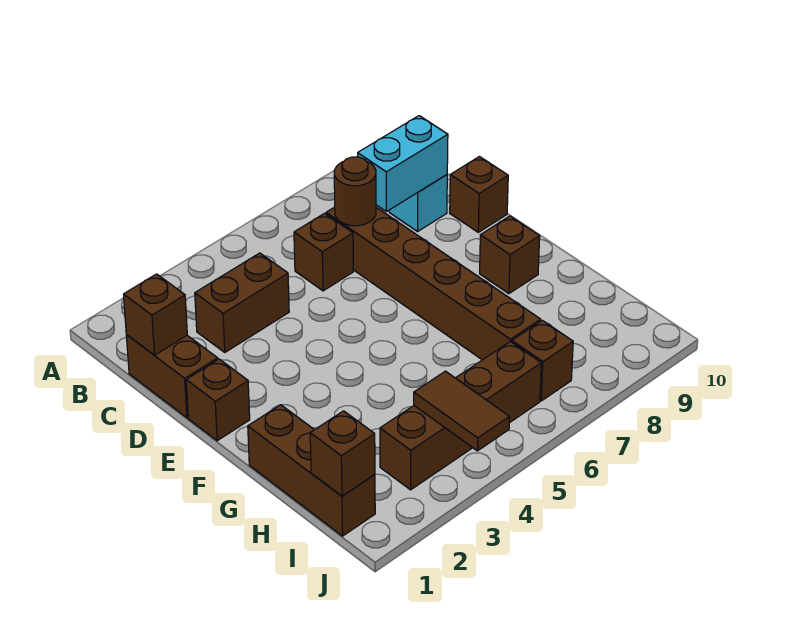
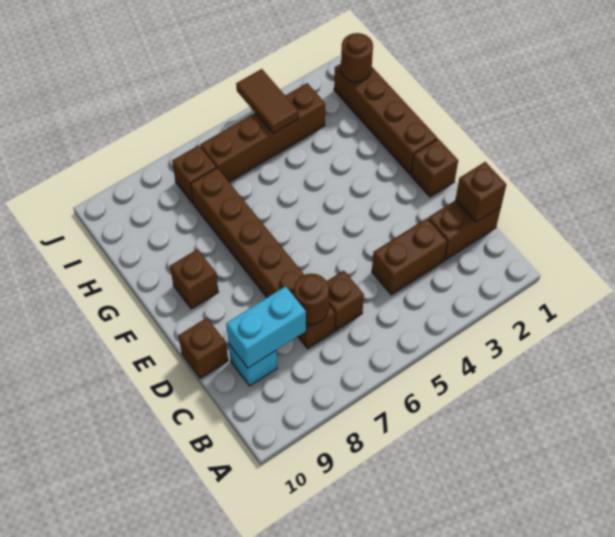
brown brick C1:D1 level 1 -> brown brick C1:C2 level 1
brown brick G1:I1 level 1 -> brown brick F1:I1 level 1
brown brick I1 level 2 -> brown round brick I1 level 2

